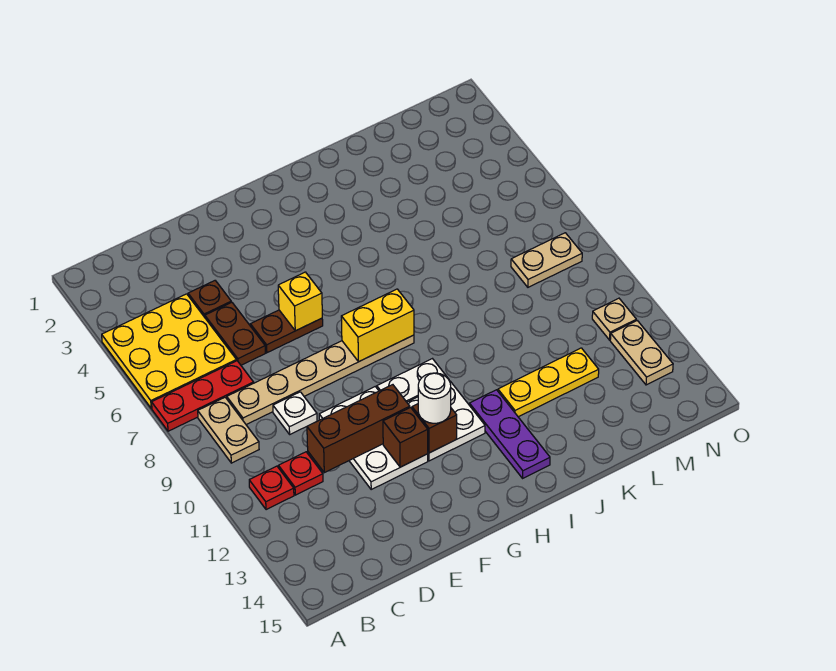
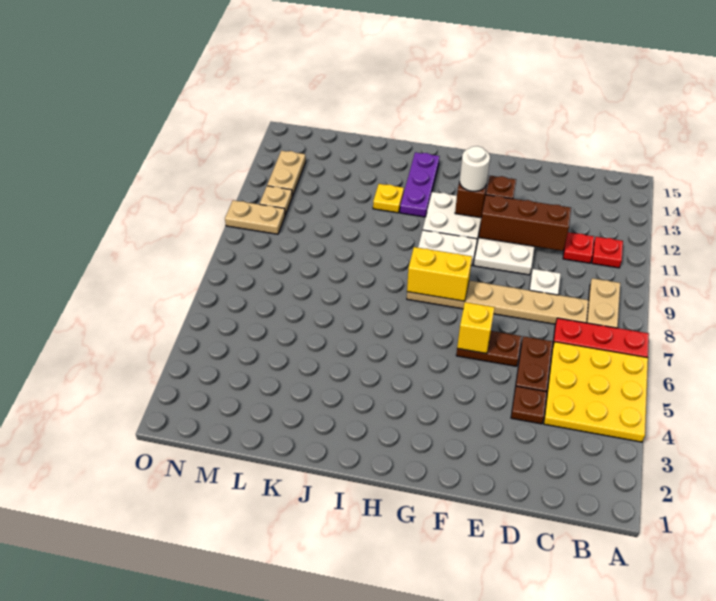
yellow plate J12:L12 level 1 -> yellow plate J12 level 1
tan plate M8:N8 level 1 -> tan plate N10:O10 level 1

